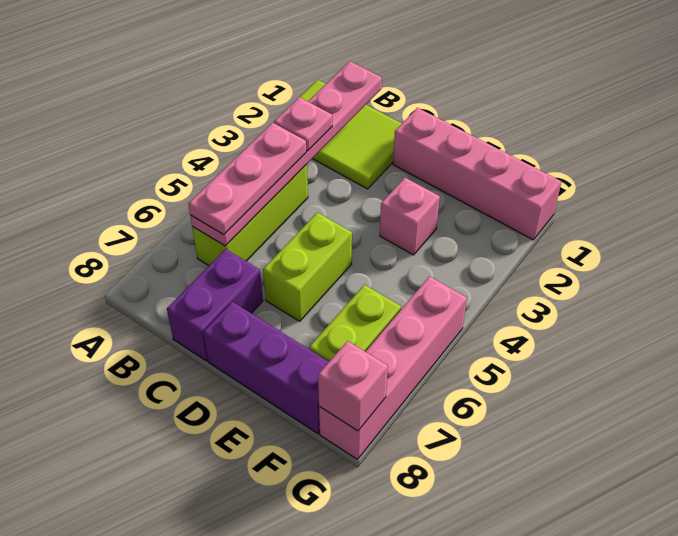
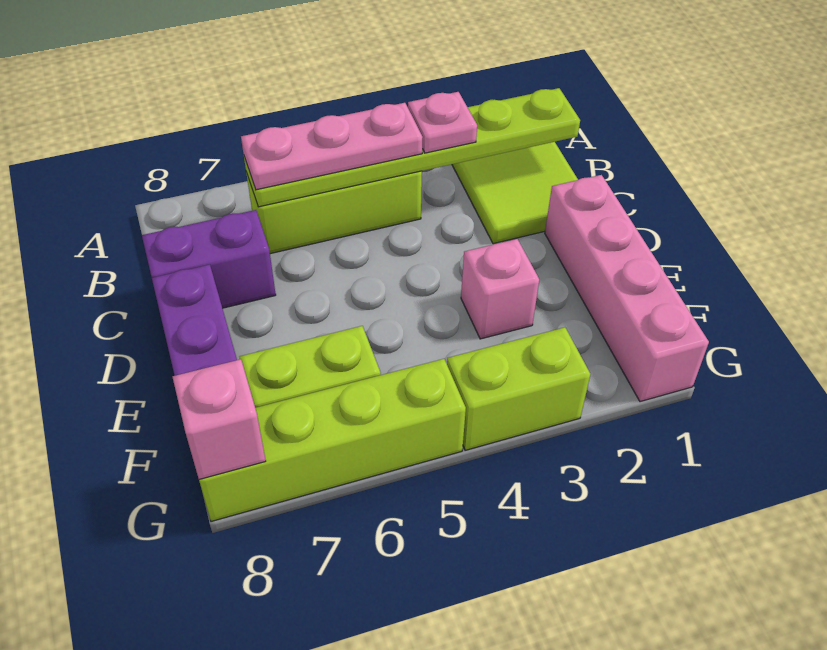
pink plate B1:B6 level 2 -> lime plate B1:B6 level 2
lime brick D5:D6 level 1 -> lime brick G3:G4 level 1
pink brick G5:G8 level 1 -> lime brick G5:G8 level 1

